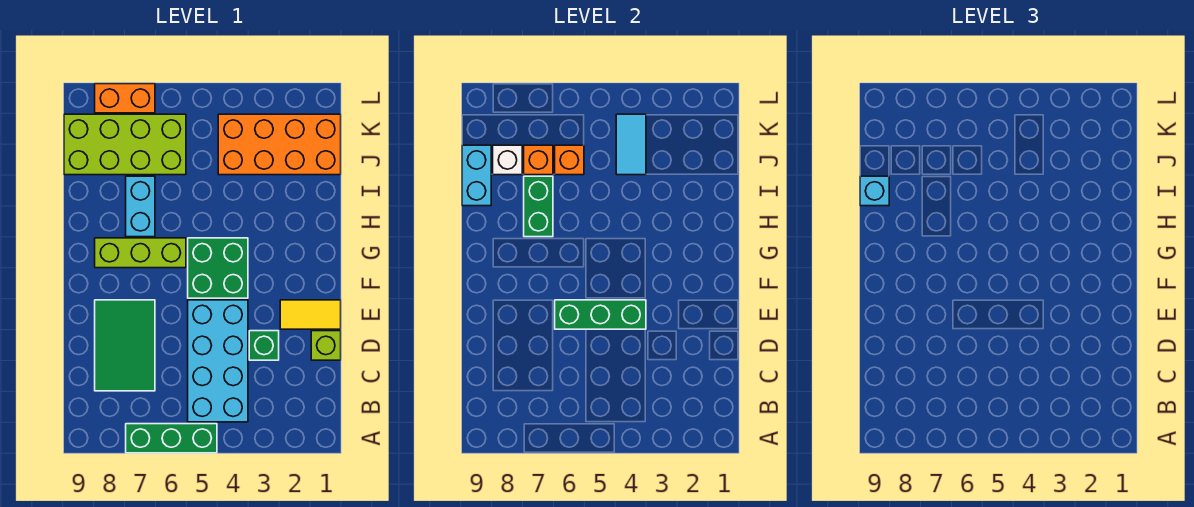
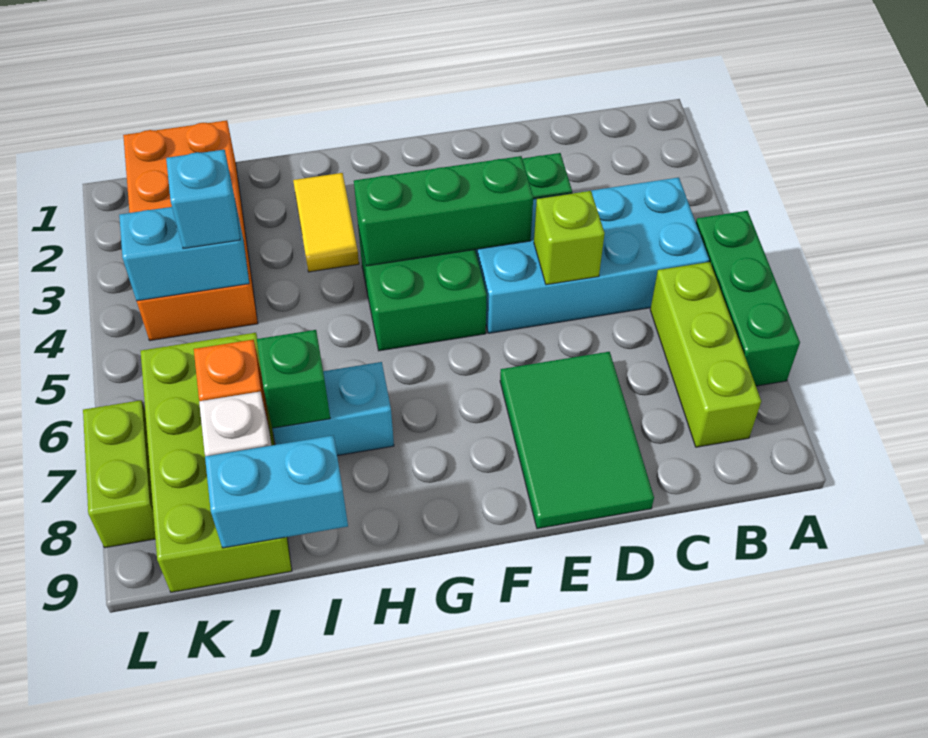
green tile C7:E8 level 1 -> green tile D7:E9 level 1
lime brick D1 level 1 -> lime brick D5 level 2
yellow tile E1:E2 level 1 -> yellow tile H2:H3 level 1
green brick E4:E6 level 2 -> green brick E4:G4 level 2
lime brick G6:G8 level 1 -> lime brick B6:B8 level 1
green brick H7:I7 level 2 -> green brick I7 level 2
cyan brick I9 level 3 -> cyan brick J4 level 3
cyan tile J4:K4 level 2 -> cyan brick J4:K4 level 2
orange brick J6 level 2 -> none
orange brick L7:L8 level 1 -> lime brick L7:L8 level 1

